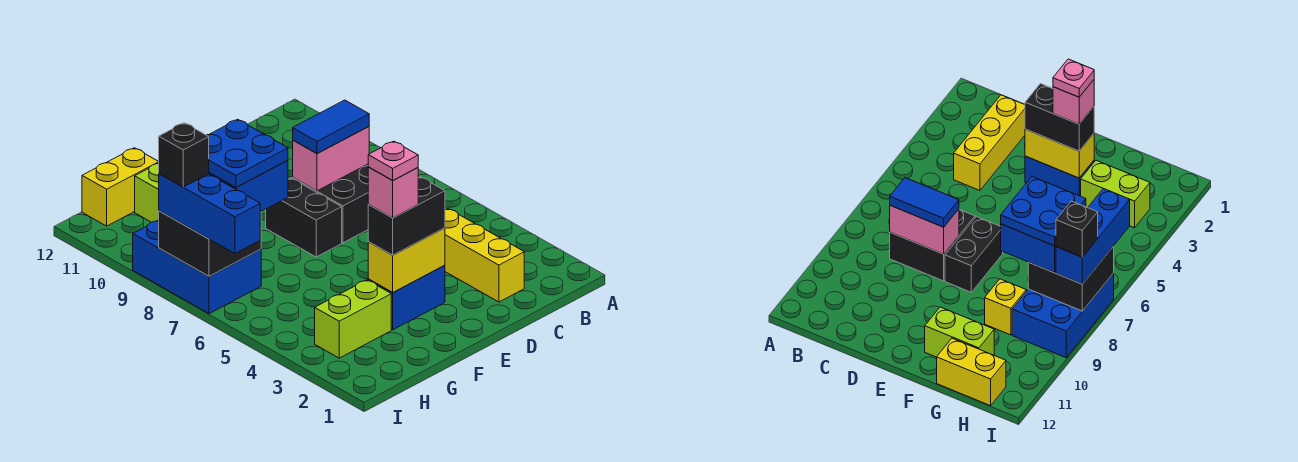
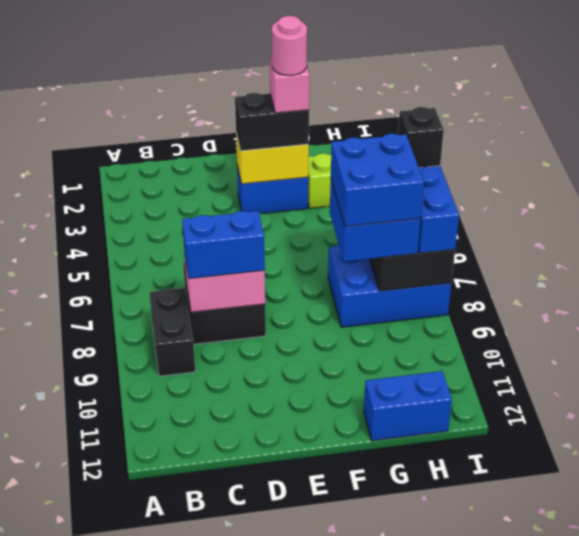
yellow brick C2:C4 level 1 -> none
blue tile C8:D8 level 3 -> blue brick C8:D8 level 3
black brick E7:E8 level 1 -> black brick B8:B9 level 1
pink plate F3 level 5 -> pink round brick F3 level 5
lime brick F11:G11 level 1 -> none
blue plate G7:H8 level 4 -> blue brick G7:H8 level 4
yellow brick G9 level 1 -> none
yellow brick G12:H12 level 1 -> blue brick G12:H12 level 1
blue brick H7:I9 level 1 -> blue brick G7:I8 level 1
black brick I8 level 4 -> black brick I6 level 4

